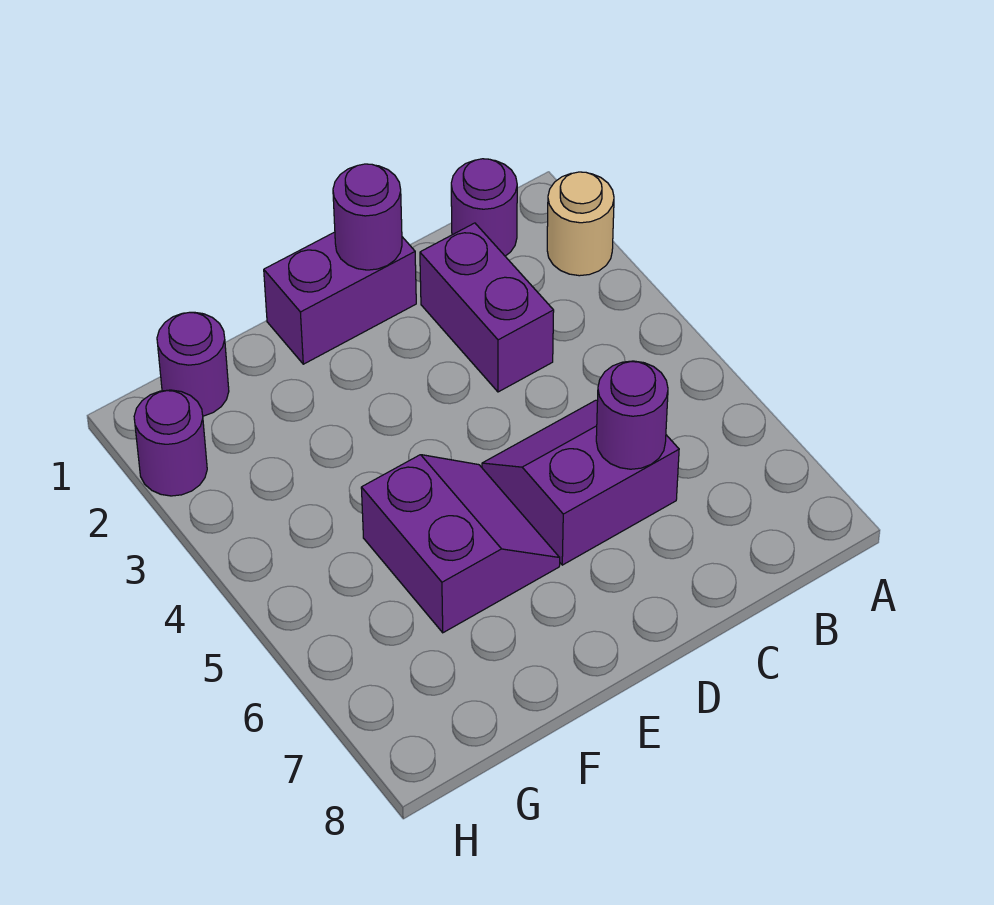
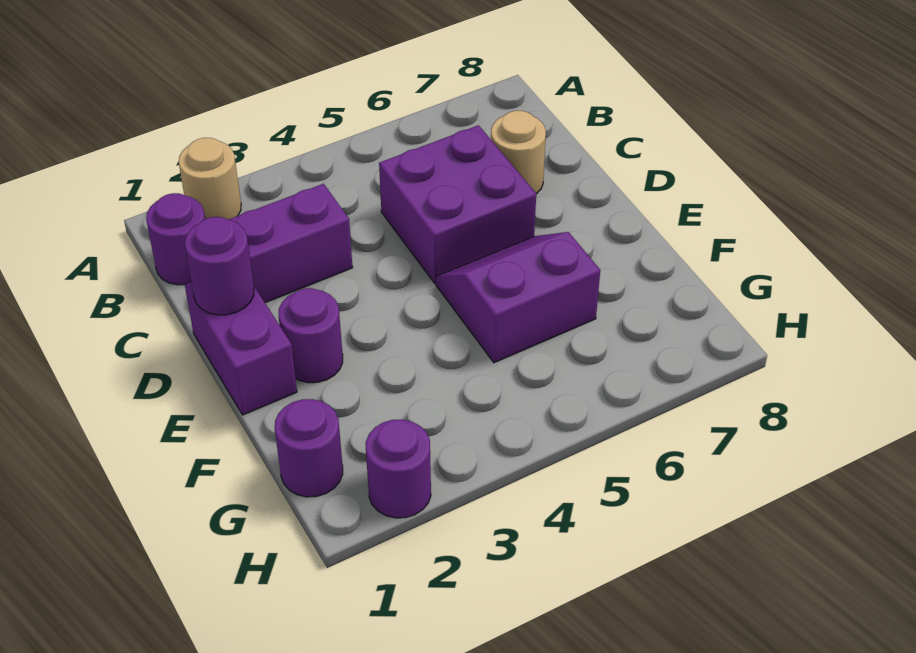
purple slope C5:D6 level 1 top 6 -> purple brick C5:D6 level 1
purple round brick C6 level 2 -> purple round brick E2 level 1
none -> tan round brick C7 level 1

